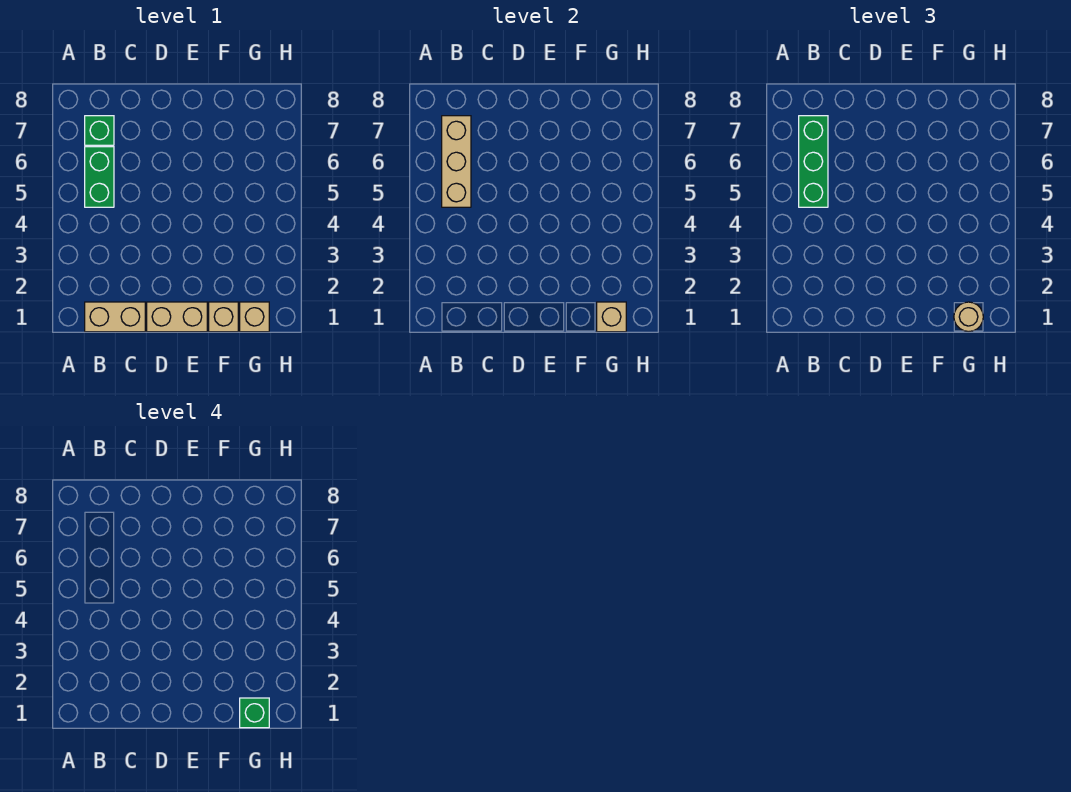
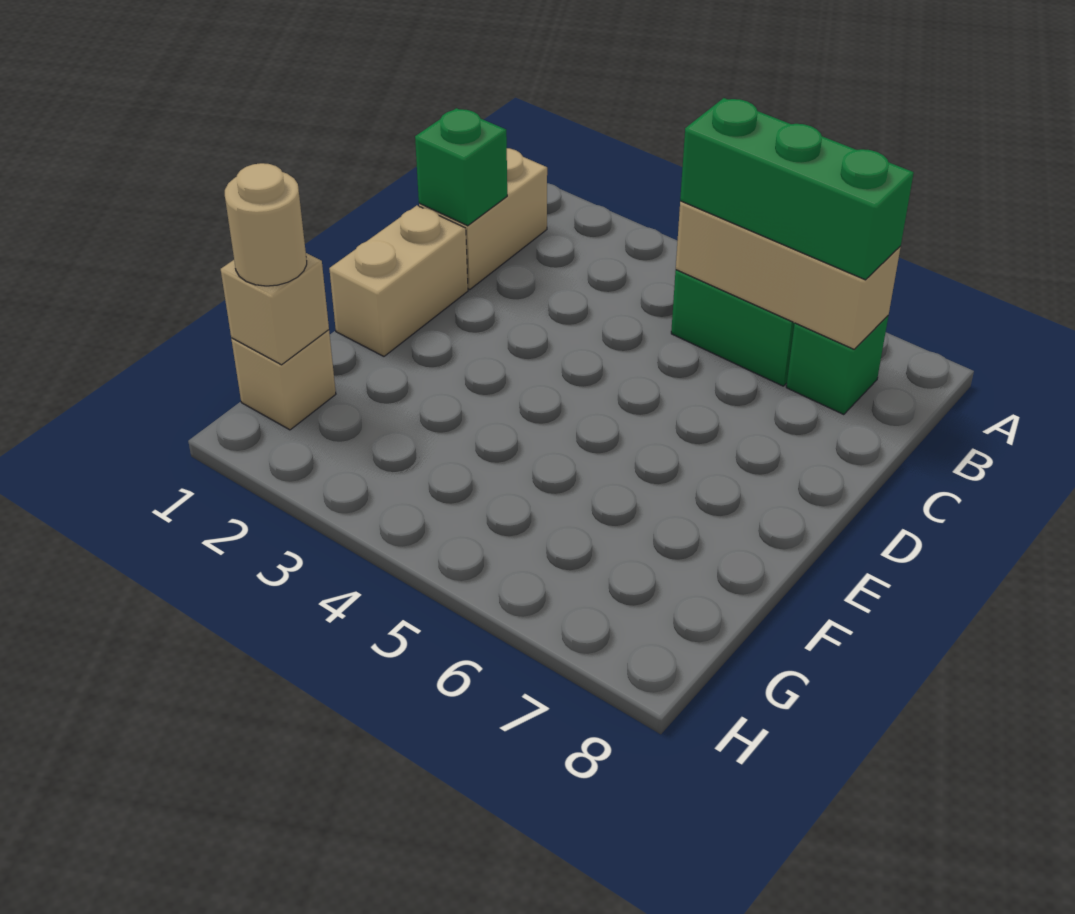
tan brick F1 level 1 -> none
green brick G1 level 4 -> green brick C1 level 2

